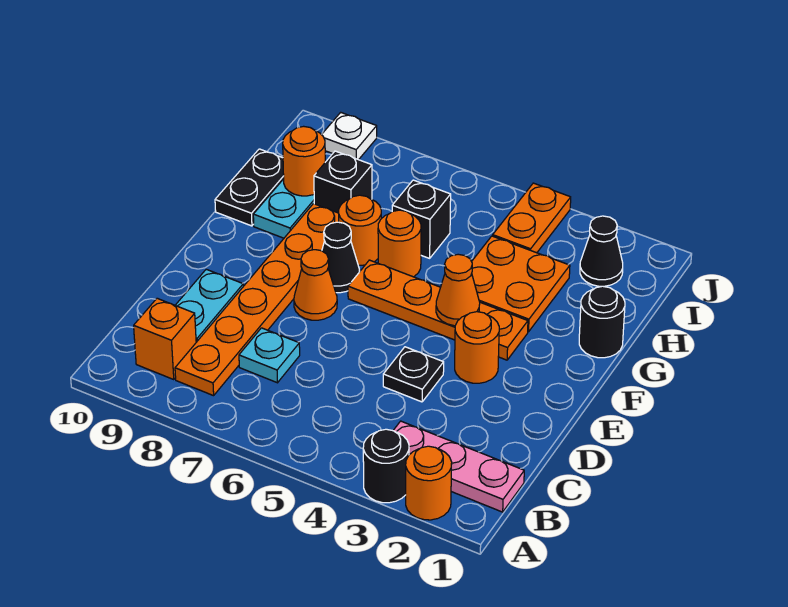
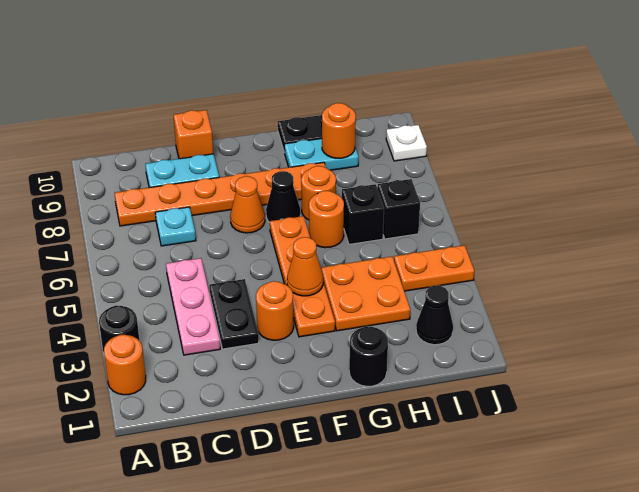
pink plate B1:B3 level 1 -> pink plate C3:C5 level 1
orange brick B9 level 1 -> orange brick D10 level 1
black plate D4 level 1 -> black plate D3:D4 level 1
black brick H8 level 1 -> black brick I6 level 1

